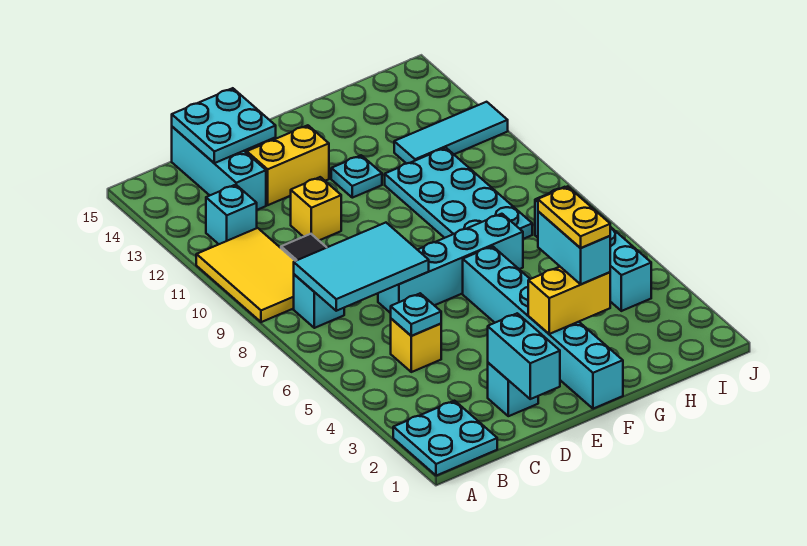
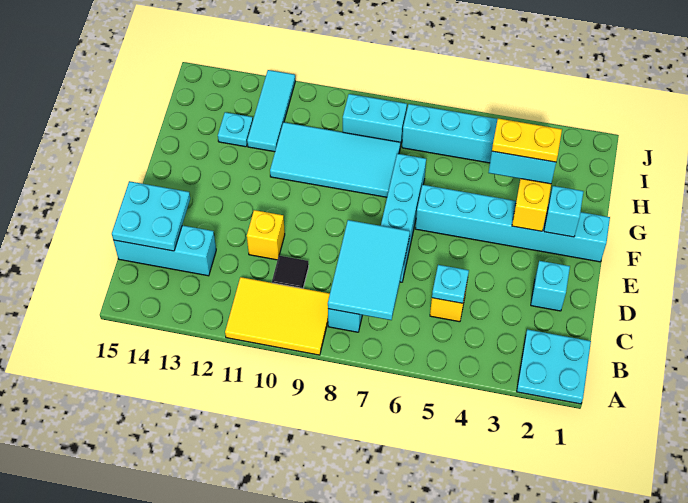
cyan brick B12 level 1 -> cyan brick F2 level 2
cyan brick D1:D2 level 2 -> cyan brick I8:I9 level 1
yellow brick D13:E13 level 1 -> none
cyan plate F12 level 1 -> cyan plate H13 level 1
cyan plate G8:H11 level 1 -> cyan tile G8:H11 level 1

